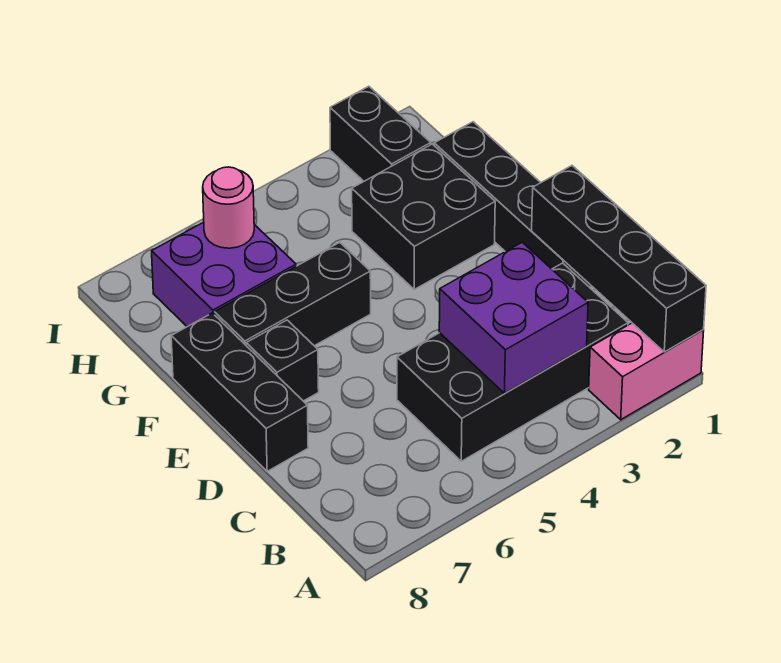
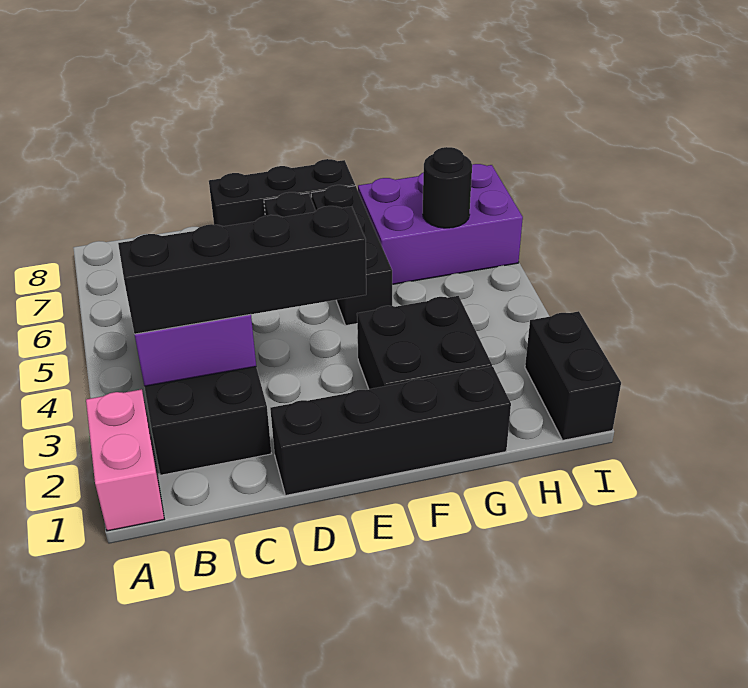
black brick A1:D1 level 2 -> black brick B3:E3 level 3
purple brick G6:H7 level 1 -> purple brick G6:I7 level 1
black brick H2:I2 level 1 -> black brick I1:I2 level 1
pink round brick H6 level 2 -> black round brick H6 level 2

